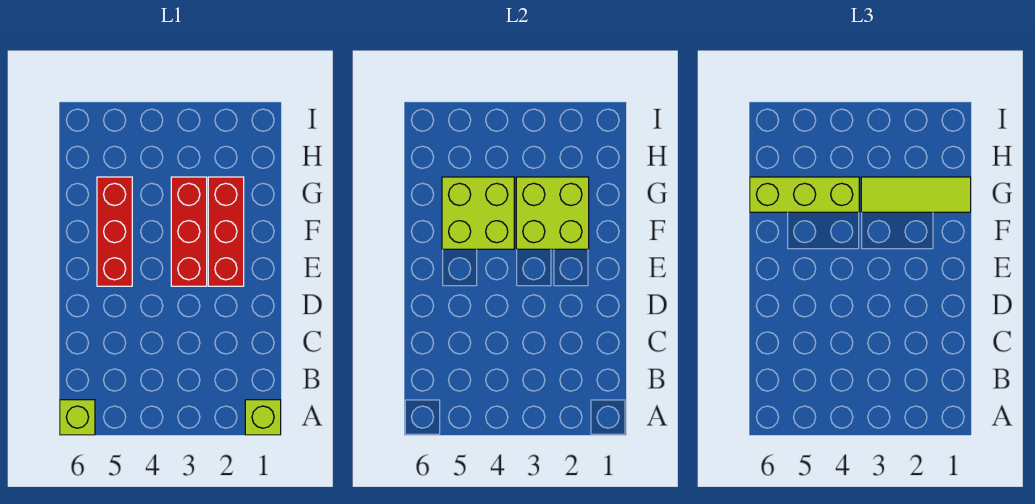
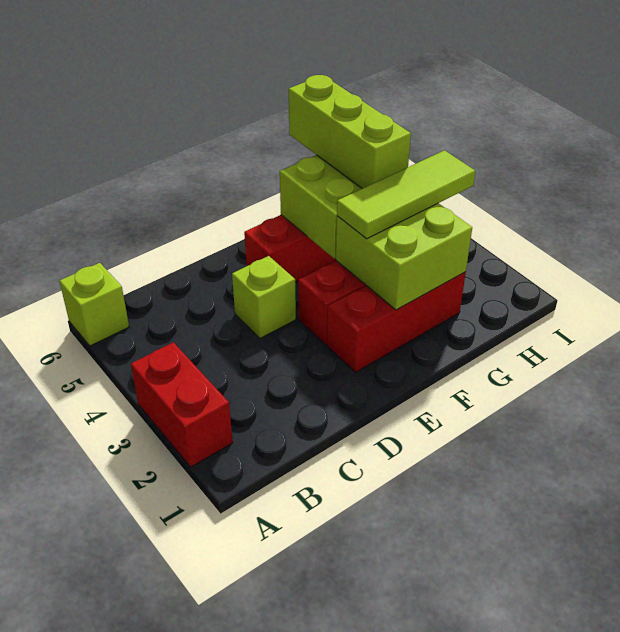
lime brick A1 level 1 -> lime brick D4 level 1
none -> red brick A2:A3 level 1
lime tile G1:G3 level 3 -> lime tile F3:H3 level 3

